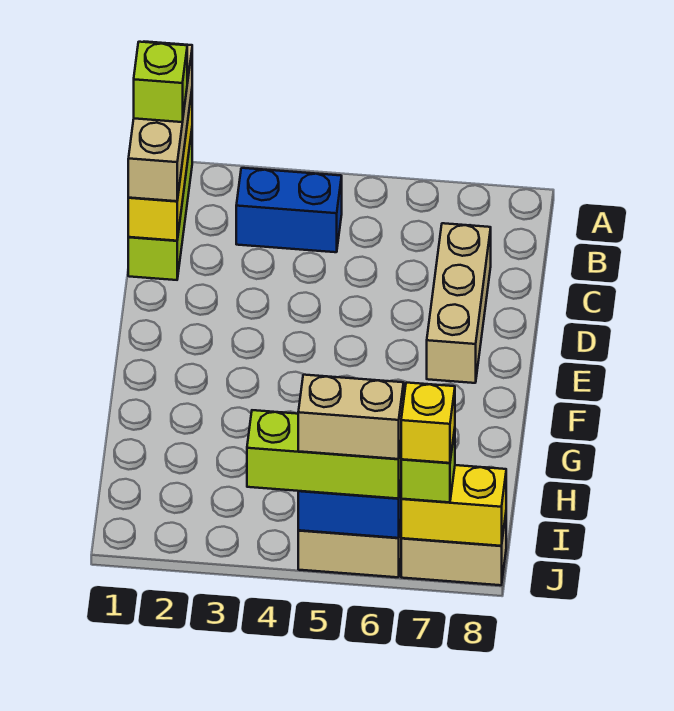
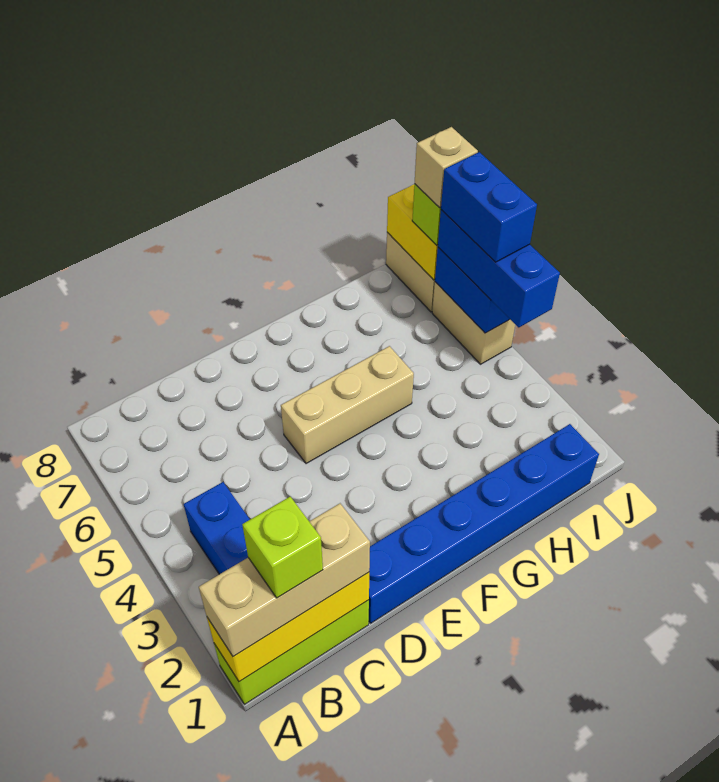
tan brick C7:E7 level 1 -> tan brick E5:G5 level 1
none -> blue brick D1:I1 level 1
lime brick J4:J6 level 3 -> blue brick J4:J6 level 3
tan brick J5:J6 level 4 -> blue brick J5:J6 level 4
yellow brick J7 level 4 -> tan brick J7 level 4

